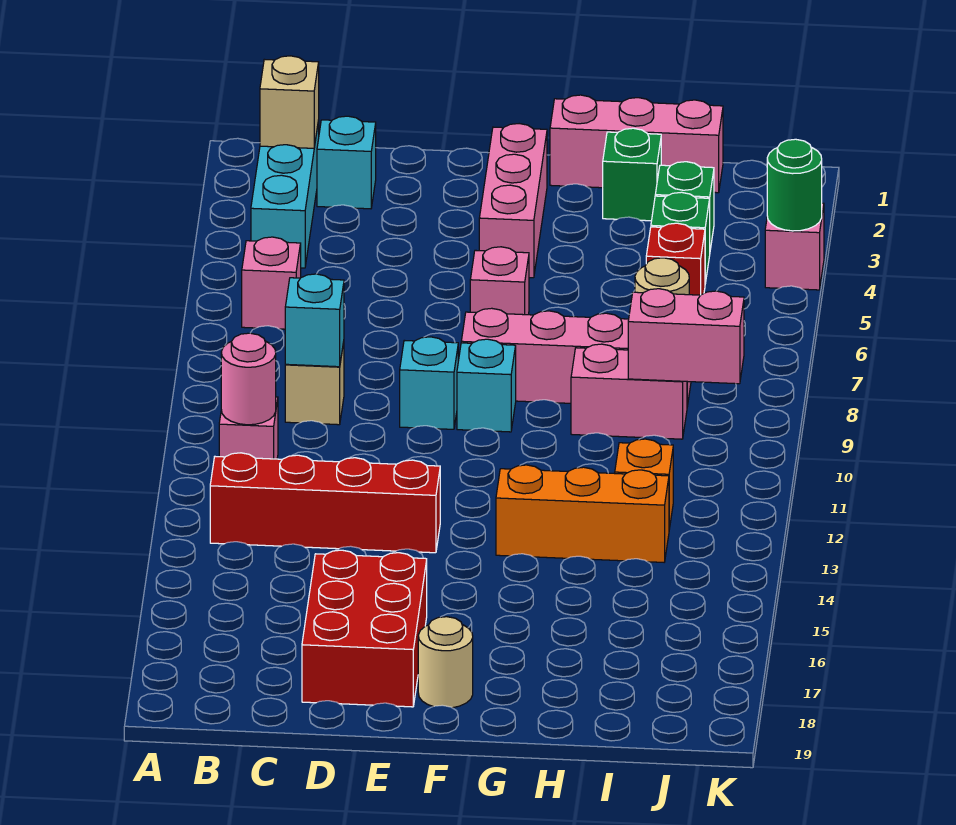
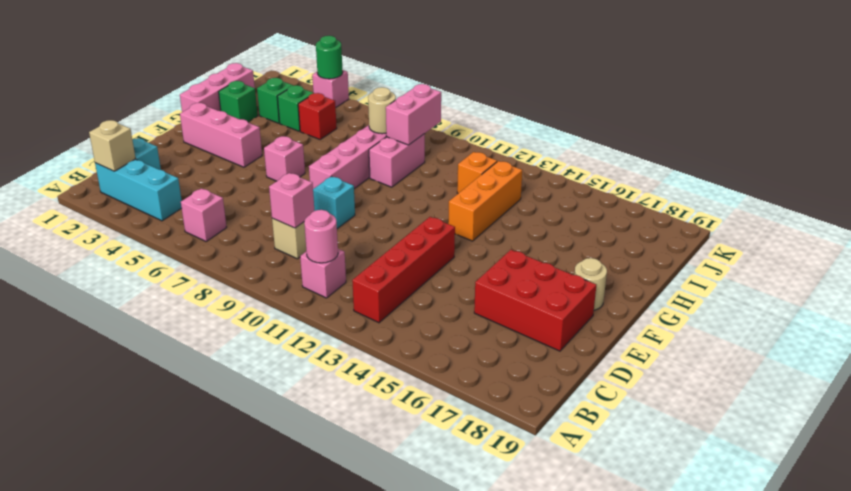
cyan brick C9 level 2 -> pink brick C9 level 2
cyan brick F9 level 1 -> none

